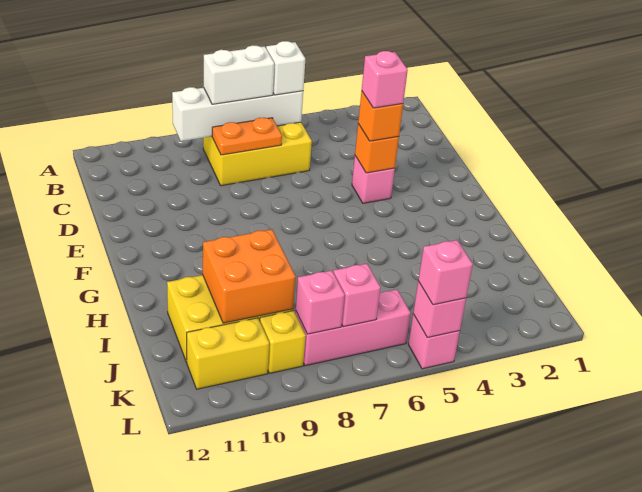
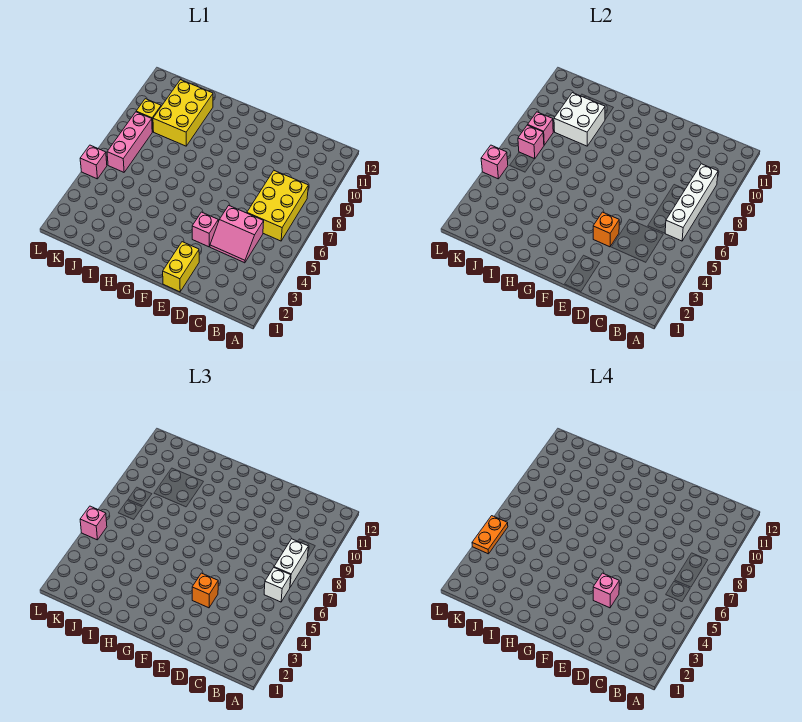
none -> pink slope C4:D5 level 1 top 5
orange plate C7:C8 level 2 -> orange plate L4:L5 level 4
orange brick I9:J10 level 2 -> white brick I9:J10 level 2
yellow brick K10:K11 level 1 -> yellow brick E1:E2 level 1

